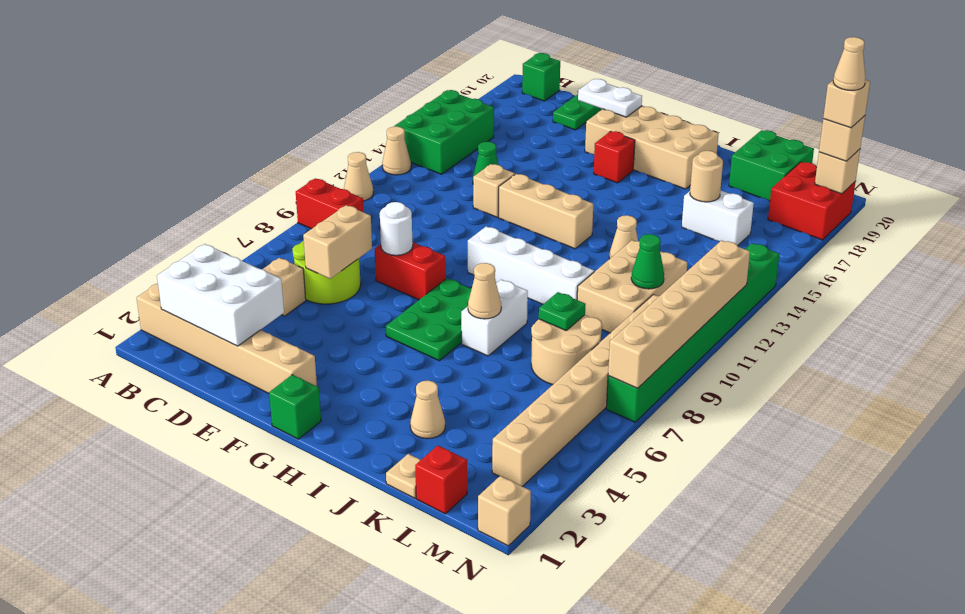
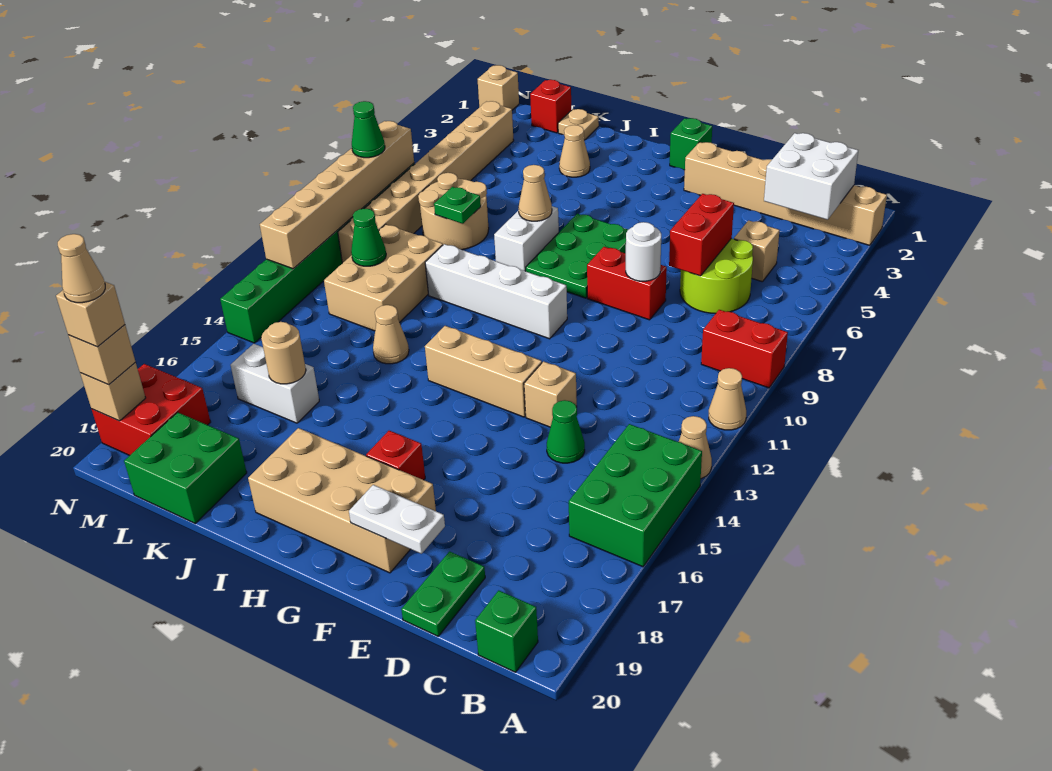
white brick B2:D3 level 2 -> white brick B2:C3 level 2
tan brick D6:D7 level 2 -> red brick D6:D7 level 2
none -> green cone N8 level 3

